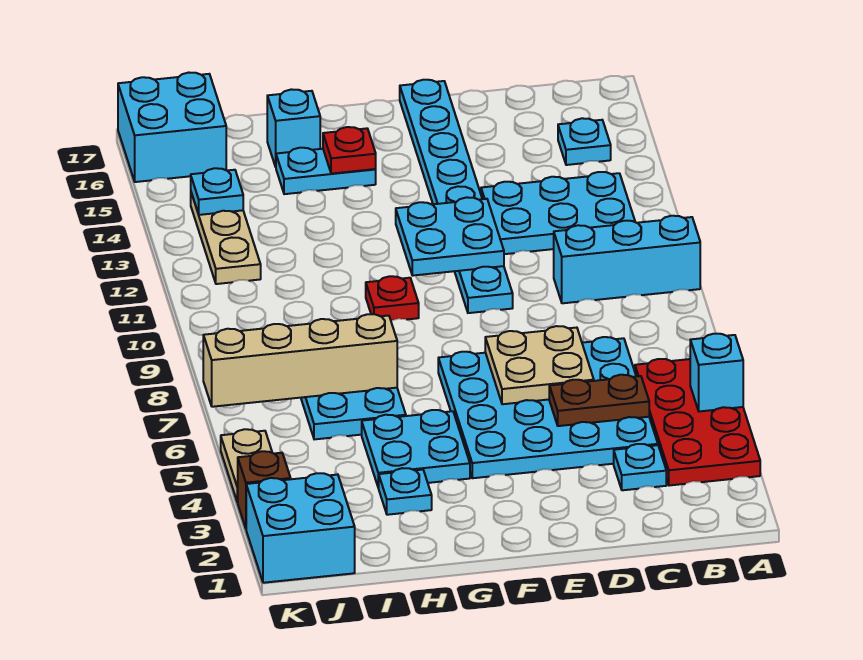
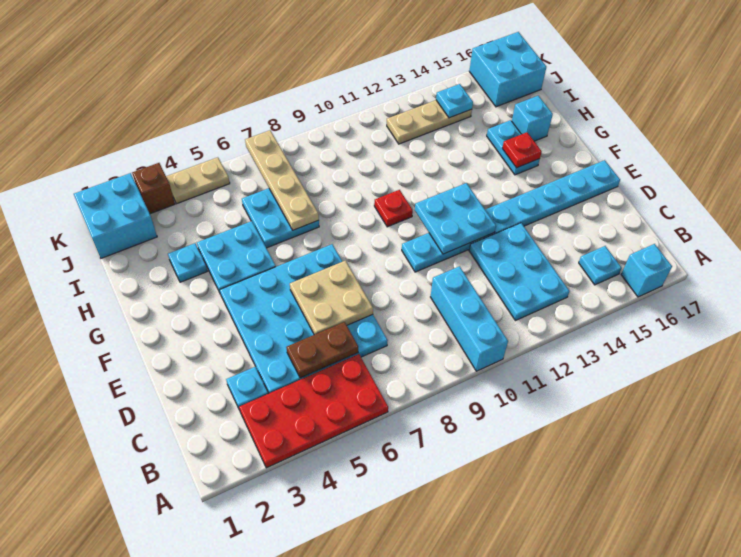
cyan brick A5 level 2 -> cyan brick A16 level 1
brown plate C5:D5 level 2 -> brown plate C5:C6 level 2
tan brick H7:K7 level 2 -> tan plate H7:K7 level 2

